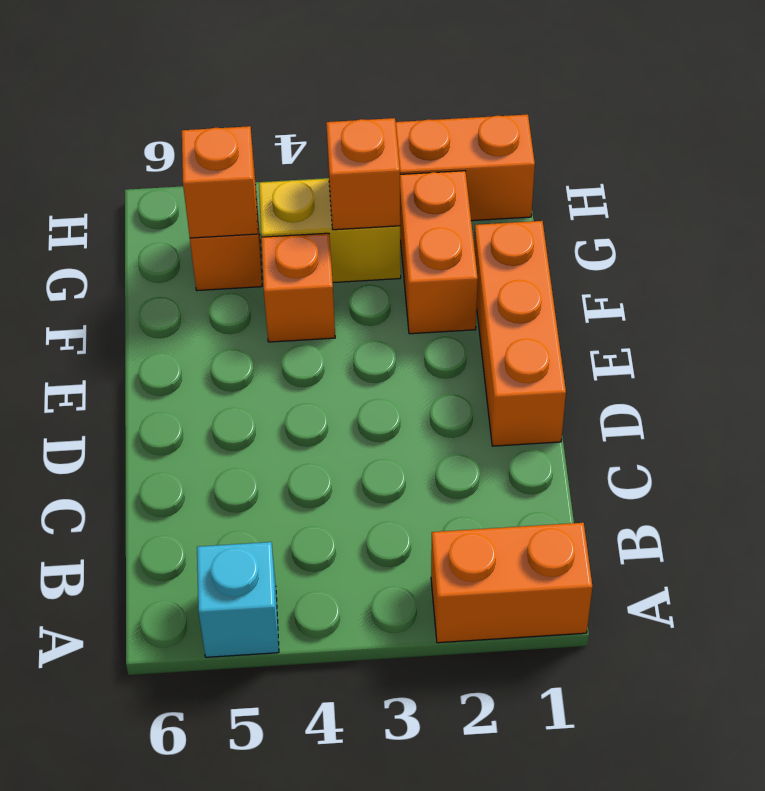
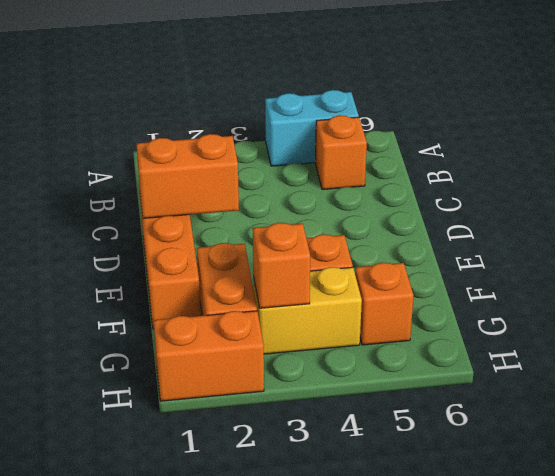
orange brick A1:A2 level 1 -> orange brick D1:D2 level 2
cyan brick A5 level 1 -> cyan brick A4:A5 level 1
orange brick G5 level 2 -> orange brick B5 level 1

